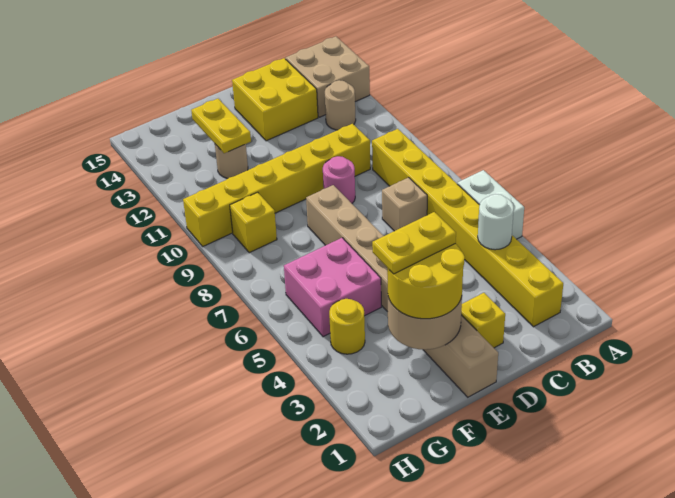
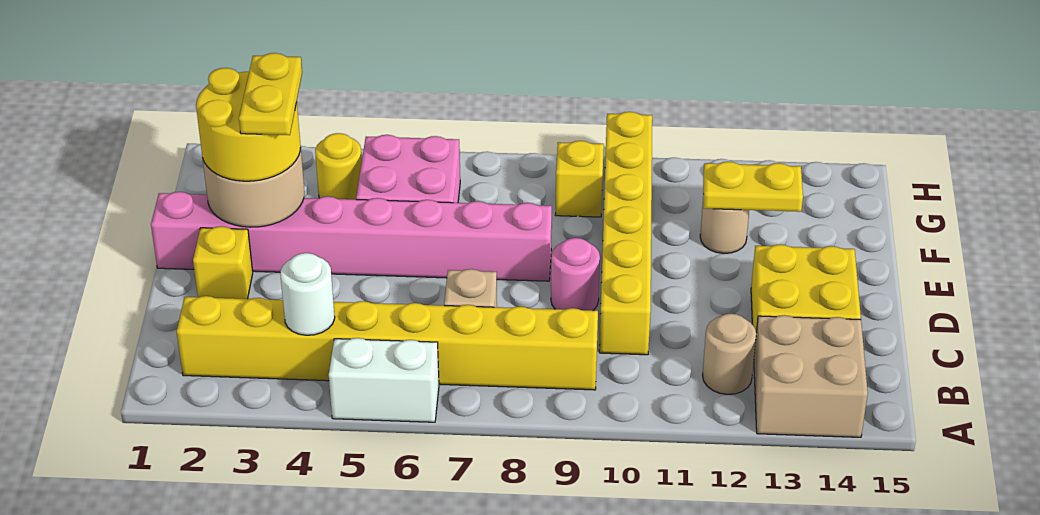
tan brick E1:E8 level 1 -> pink brick E1:E8 level 1

